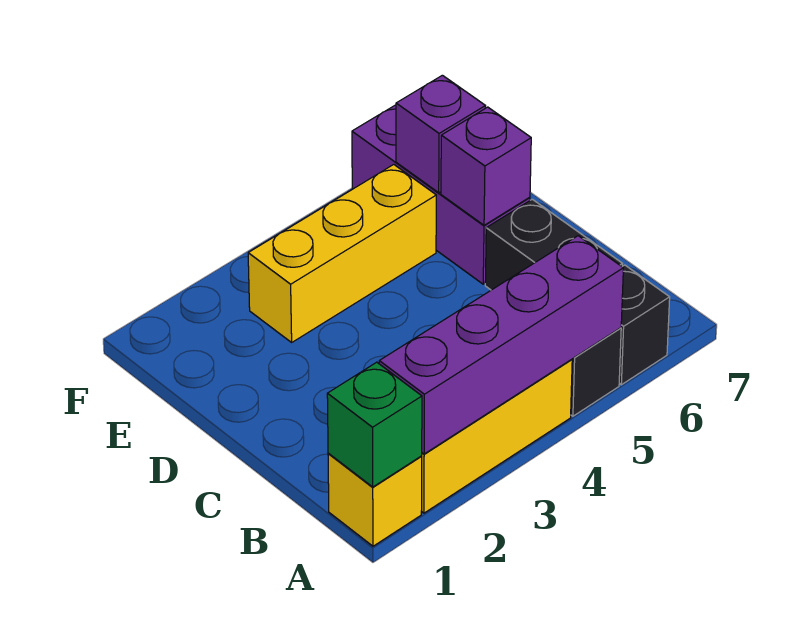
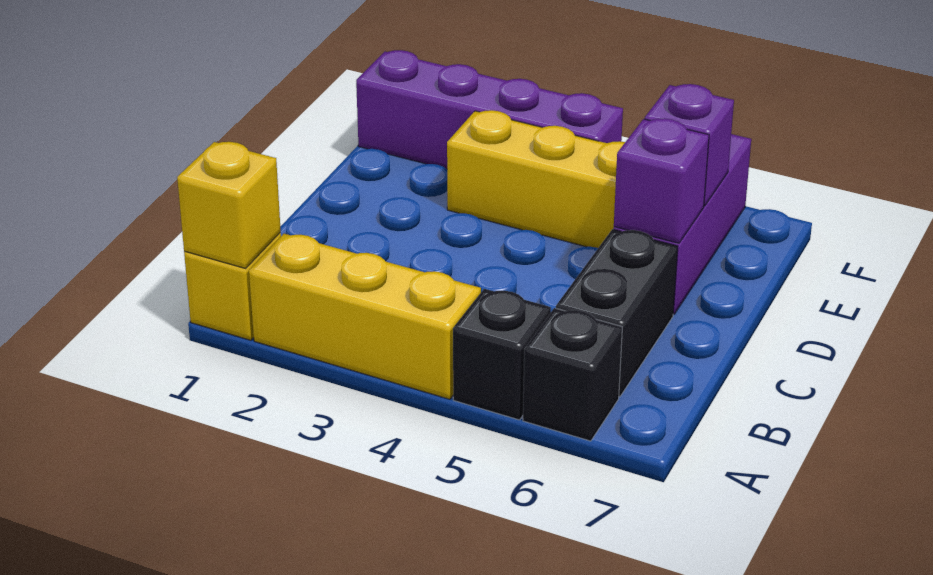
green brick A1 level 2 -> yellow brick A1 level 2
purple brick A2:A5 level 2 -> purple brick F1:F4 level 1

